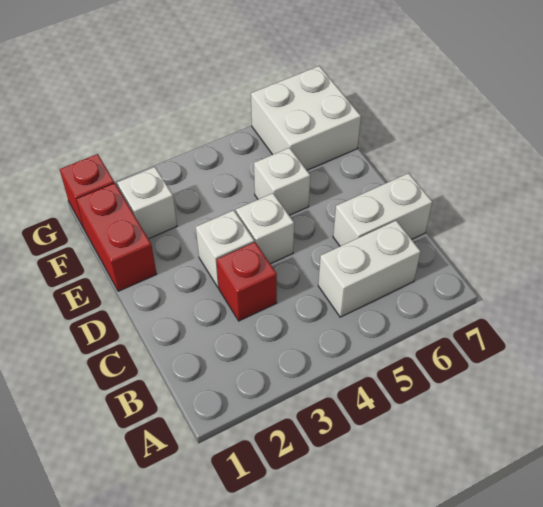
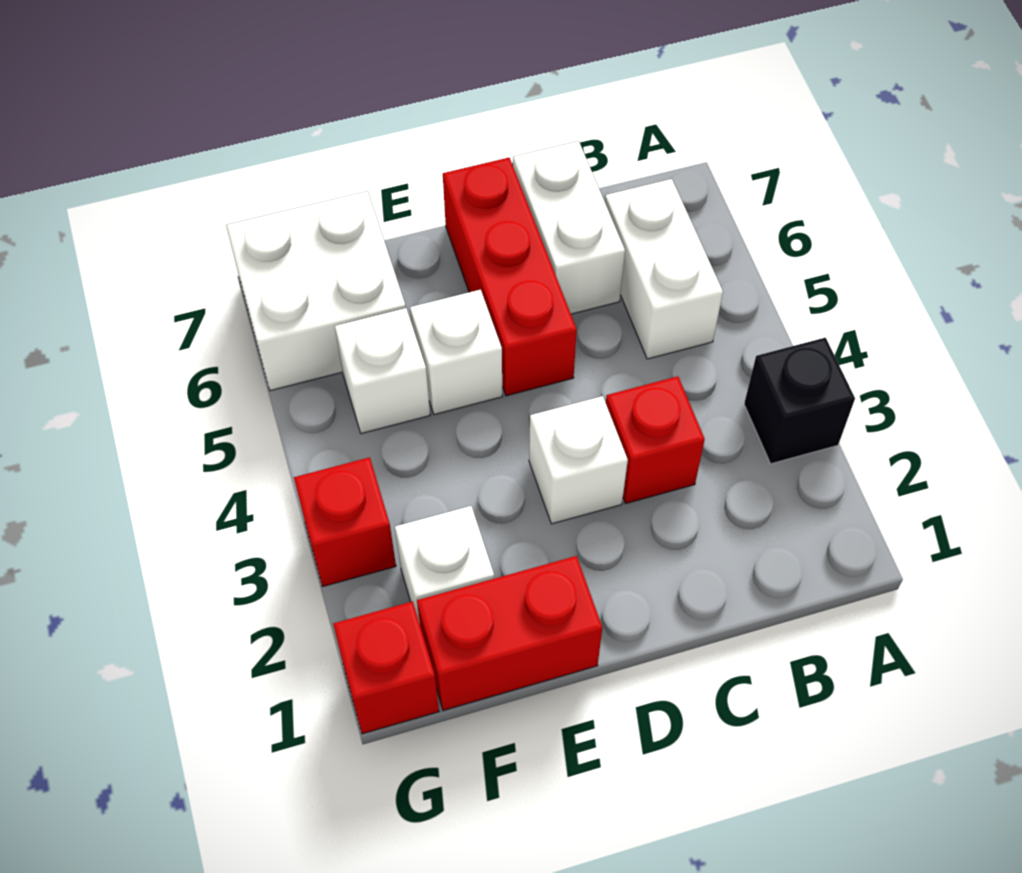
none -> black brick A3 level 1
white brick D4 level 1 -> white brick F5 level 1
none -> red brick D5:D7 level 1
none -> red brick G3 level 1

